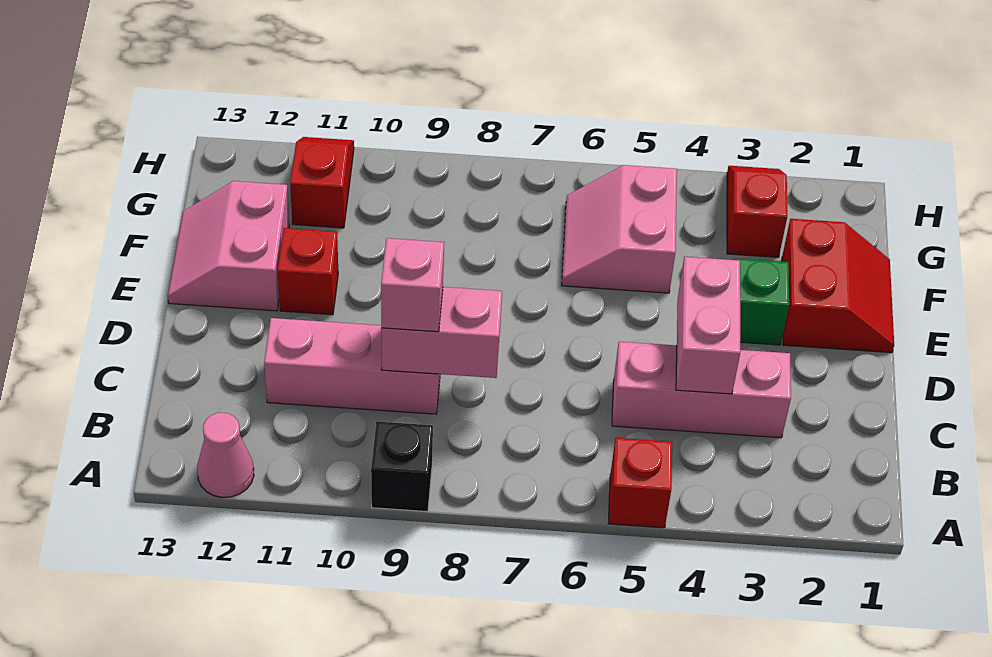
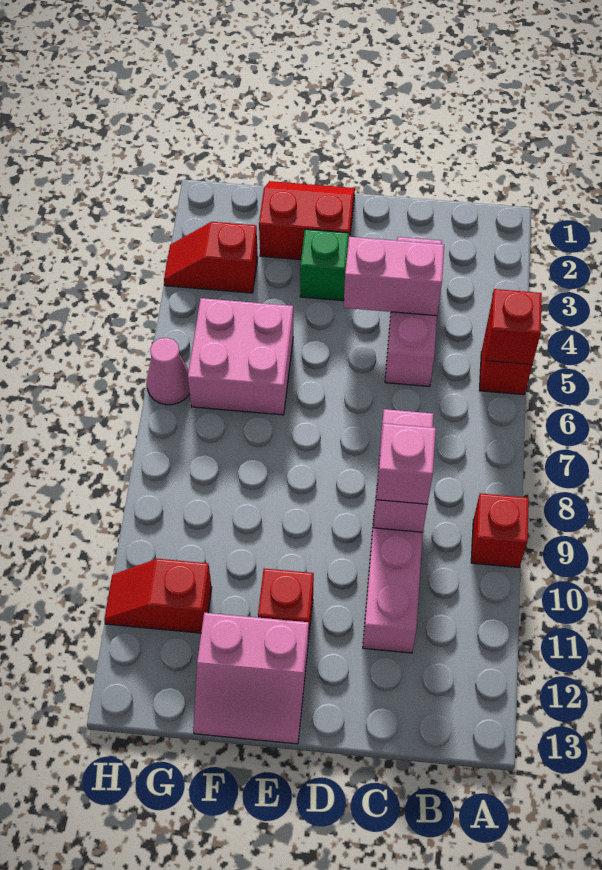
none -> red brick A5 level 2
black brick A9 level 1 -> red brick A9 level 1
pink cone A12 level 1 -> pink cone H6 level 1
pink slope F5:G6 level 1 top 5 -> pink brick F5:G6 level 1

